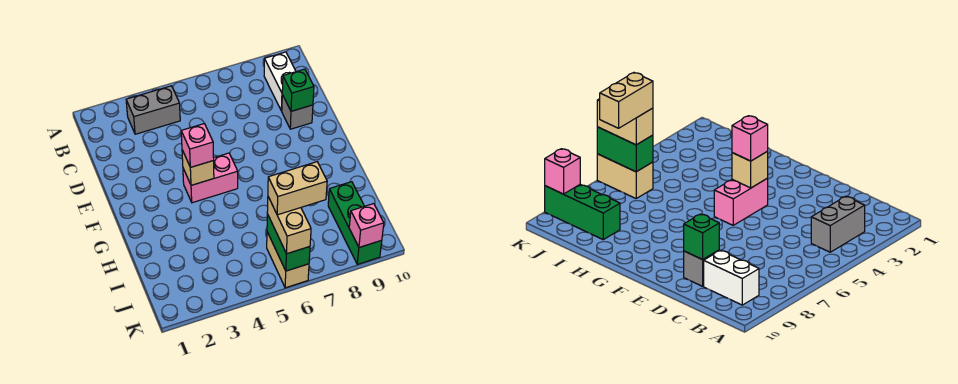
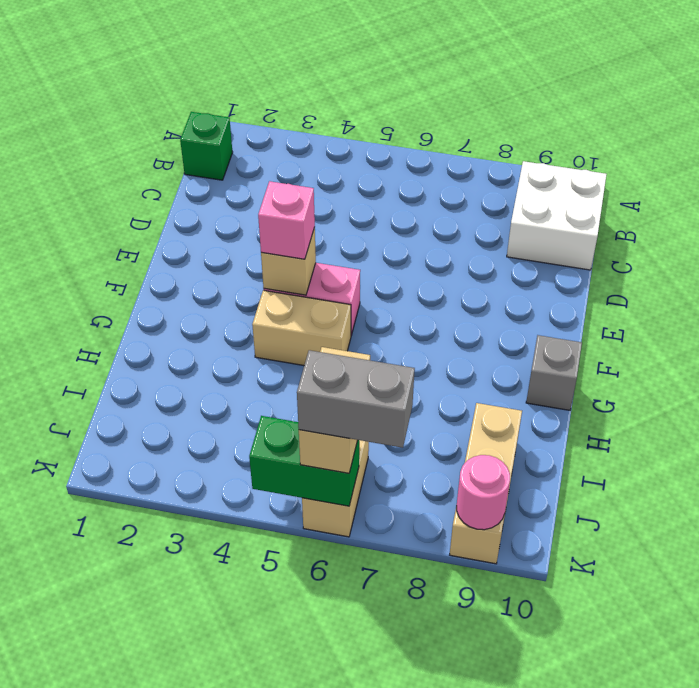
grey brick B3:B4 level 1 -> grey brick K6:K7 level 4
white brick B9:C9 level 1 -> white brick B9:C10 level 1
grey brick D9 level 1 -> grey brick G10 level 1
green brick D9 level 2 -> green brick B1 level 1
green brick I9:K9 level 1 -> tan brick I9:K9 level 1
green brick J6:K6 level 2 -> green brick K5:K6 level 2
tan brick J6:J7 level 4 -> tan brick G4:G5 level 1
pink brick K9 level 2 -> pink round brick K9 level 2

